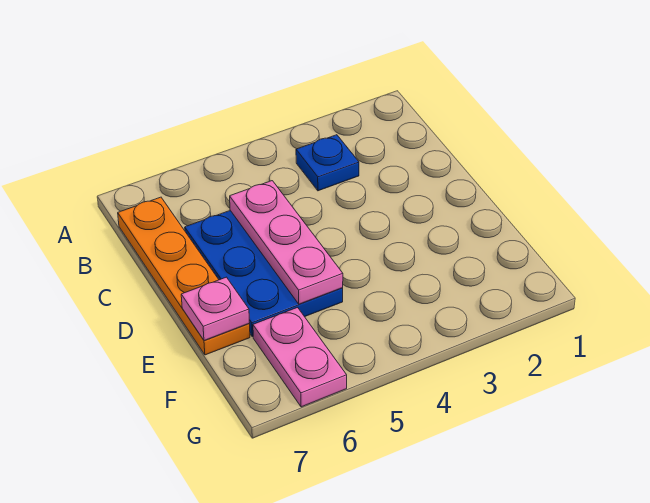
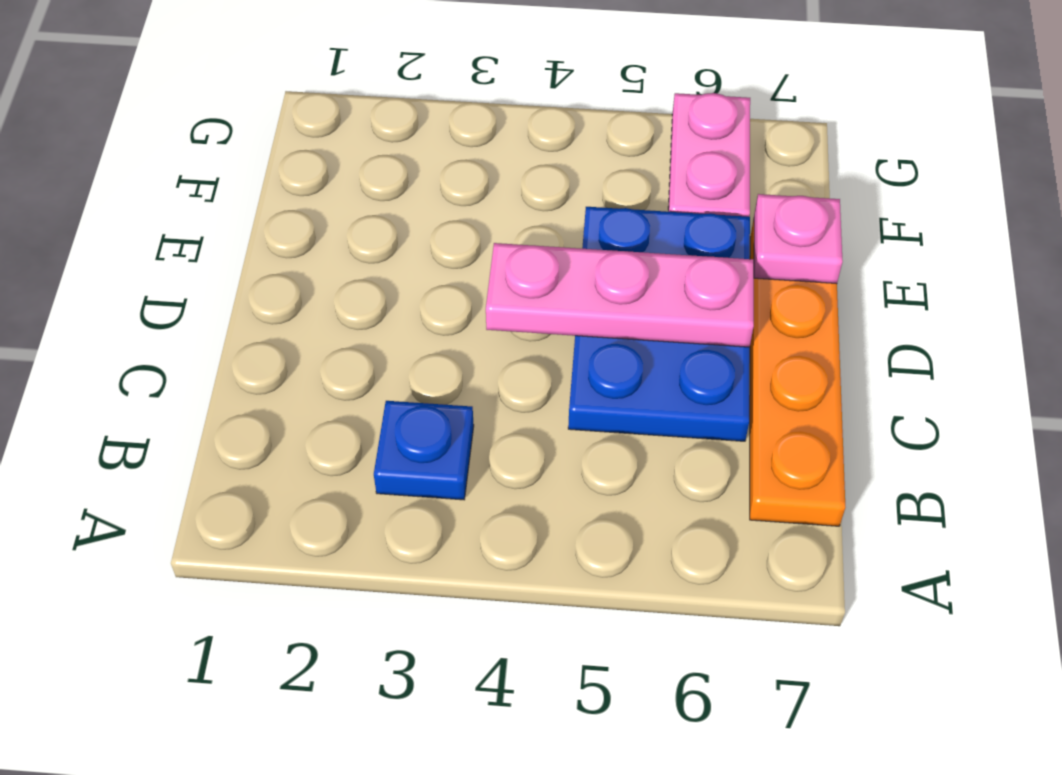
pink plate C5:E5 level 2 -> pink plate D4:D6 level 2

